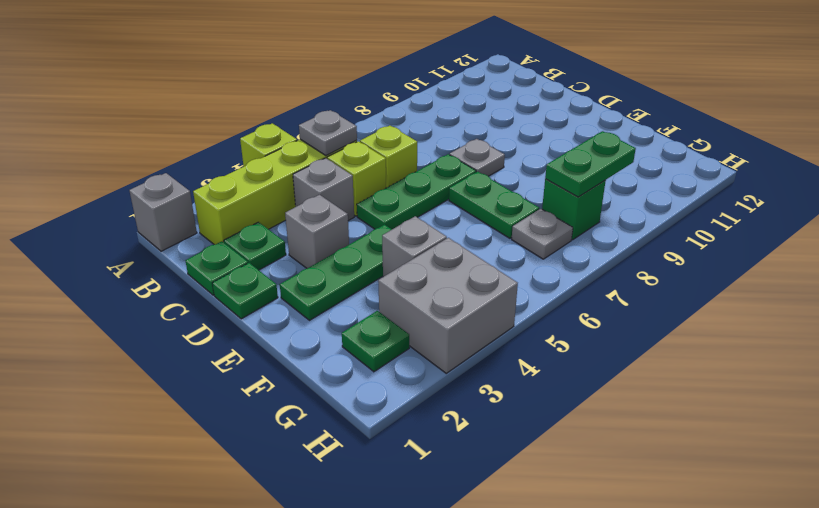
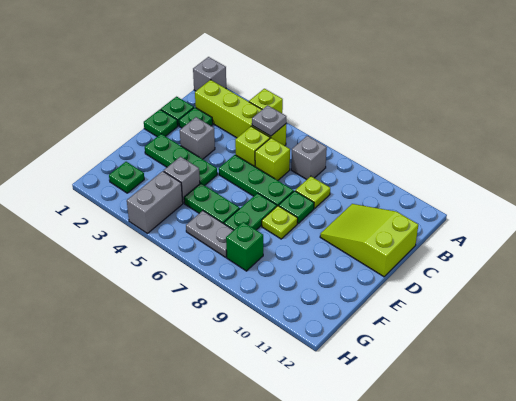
grey brick C4 level 1 -> grey brick B7 level 1
none -> lime plate C8 level 1
none -> lime slope C10:D12 level 1 top 12
grey plate D8 level 1 -> green plate D8 level 1
none -> lime plate E8 level 1
grey brick G3:H4 level 1 -> grey brick G4:H4 level 1
grey plate G7 level 1 -> grey plate G6:G7 level 1
green plate G8:G9 level 2 -> green plate F5:F6 level 1

